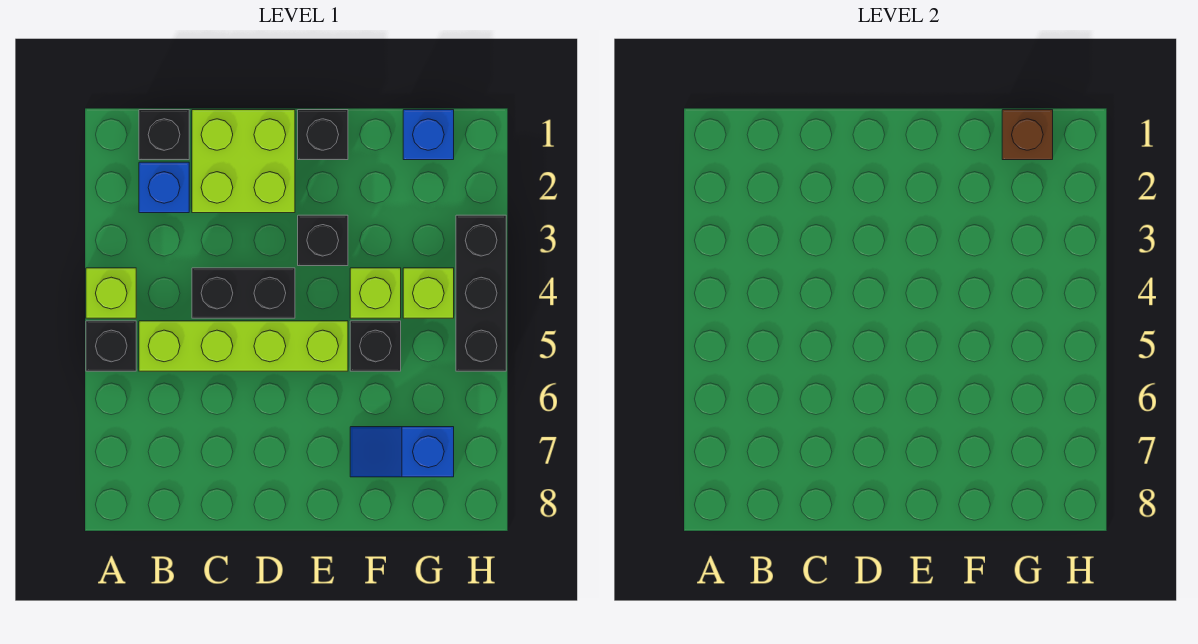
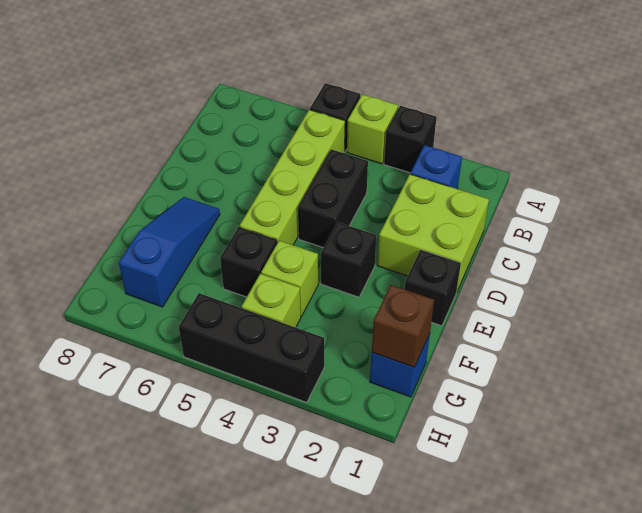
black brick B1 level 1 -> black brick A3 level 1
blue slope F7:G7 level 1 top G -> blue slope E7:G7 level 1 top G

